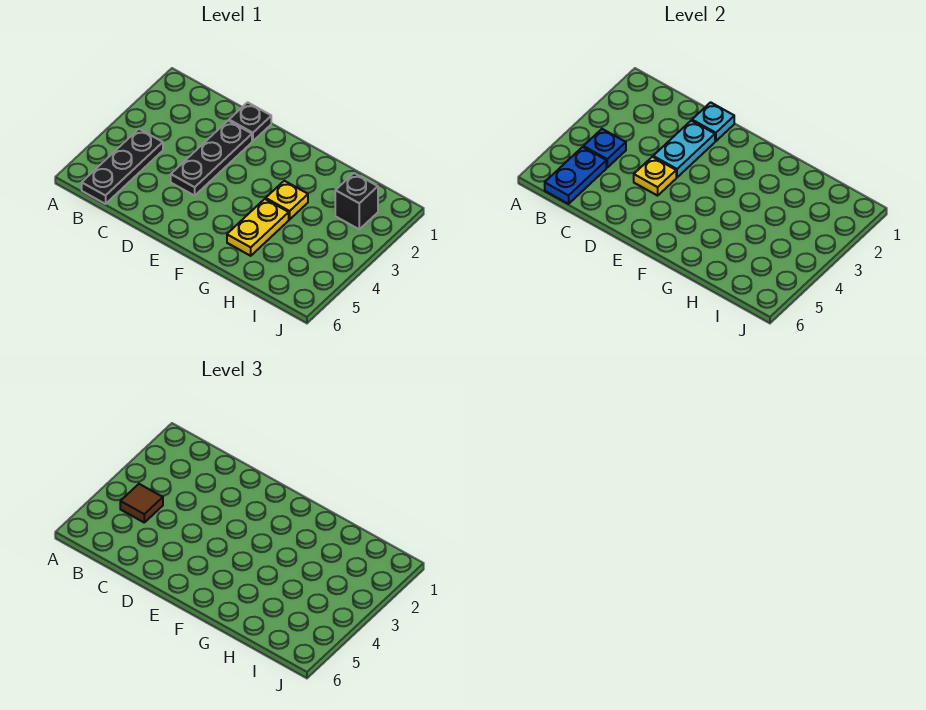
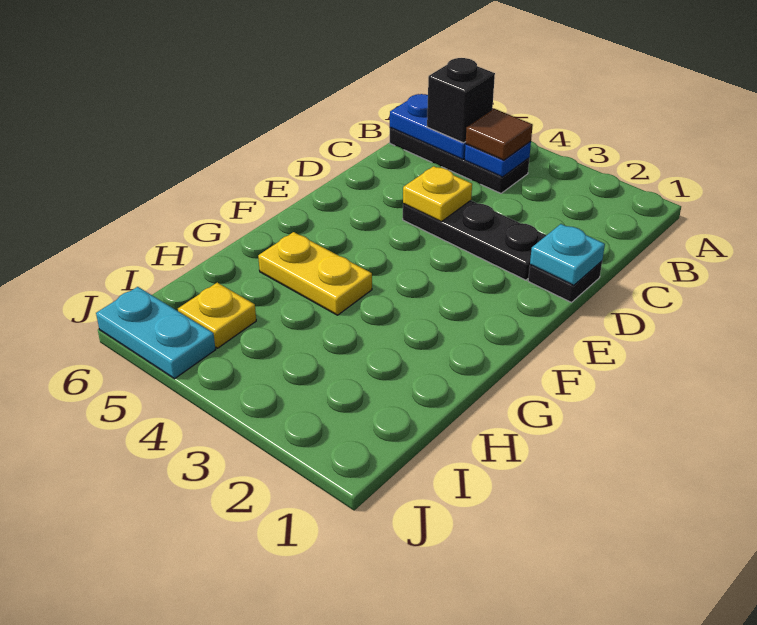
cyan plate D2:D3 level 2 -> cyan plate J5:J6 level 1
yellow plate G3 level 1 -> yellow plate I5 level 1
black brick I2 level 1 -> black brick B5 level 3

